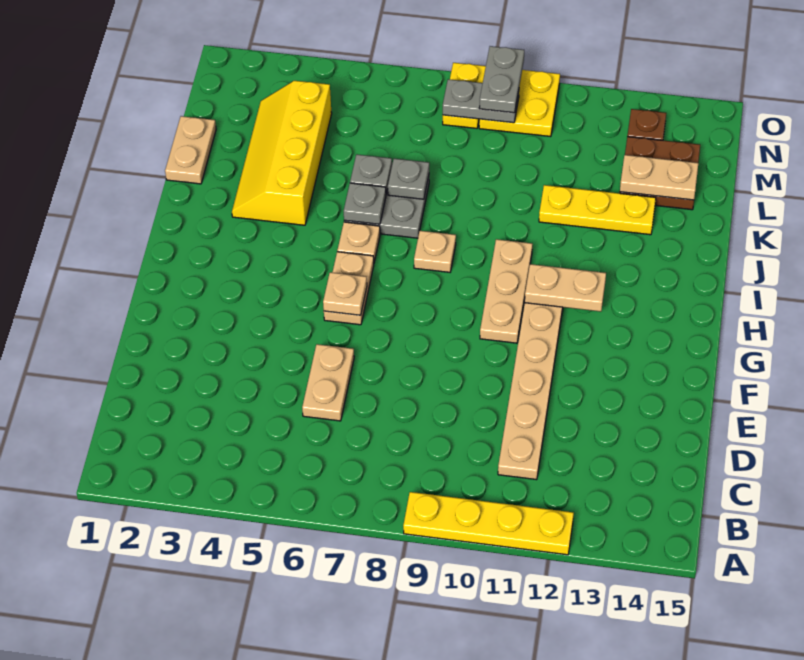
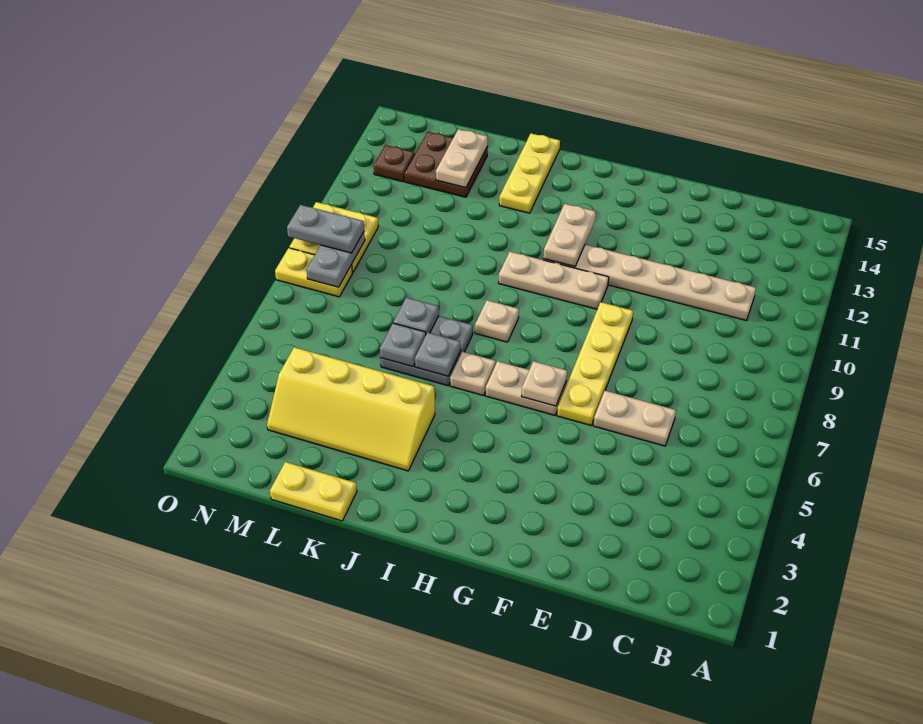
yellow plate A9:A12 level 1 -> yellow plate F6:F9 level 1
tan plate K1:L1 level 1 -> yellow plate K1:L1 level 1
yellow plate K11:K13 level 1 -> yellow plate J13:J15 level 1

